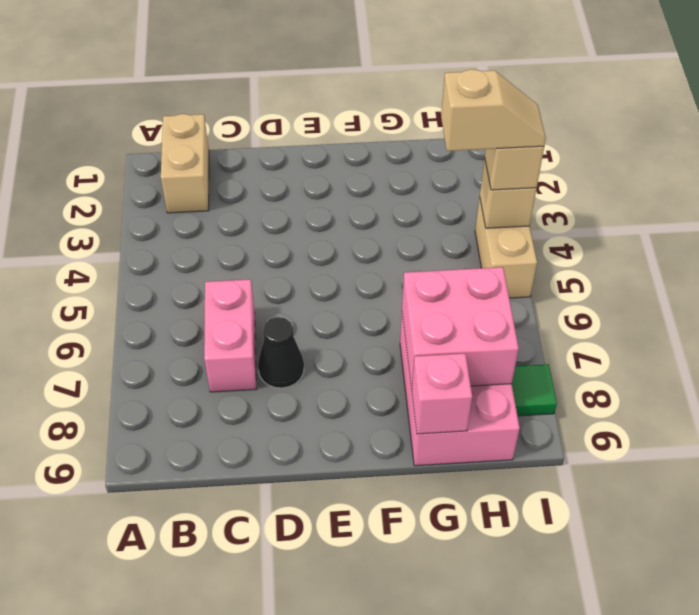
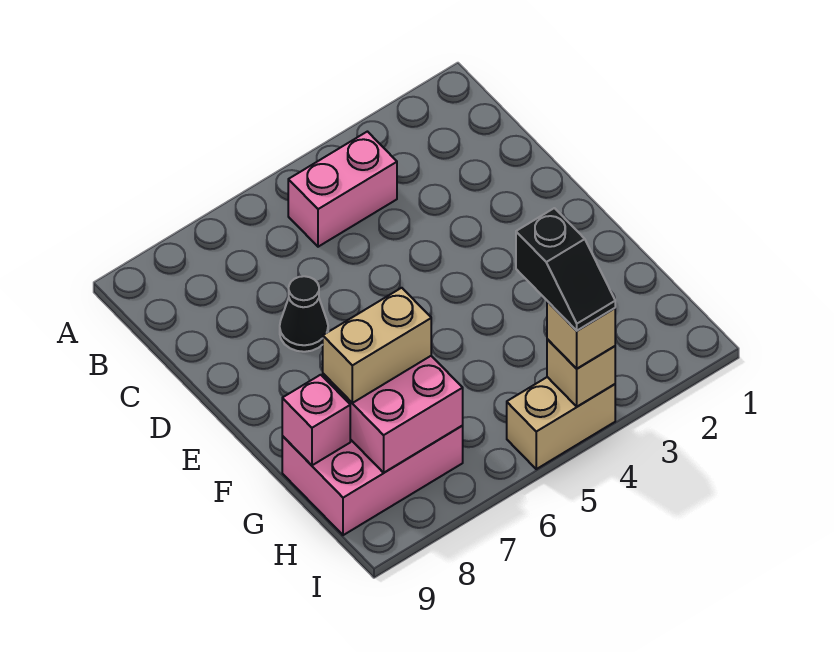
tan brick B1:B2 level 1 -> tan brick G7:G8 level 3
pink brick C6:C7 level 1 -> pink brick B4:B5 level 1
tan slope H4:I4 level 4 top H -> black slope H4:I4 level 4 top H
green tile I8 level 1 -> none

